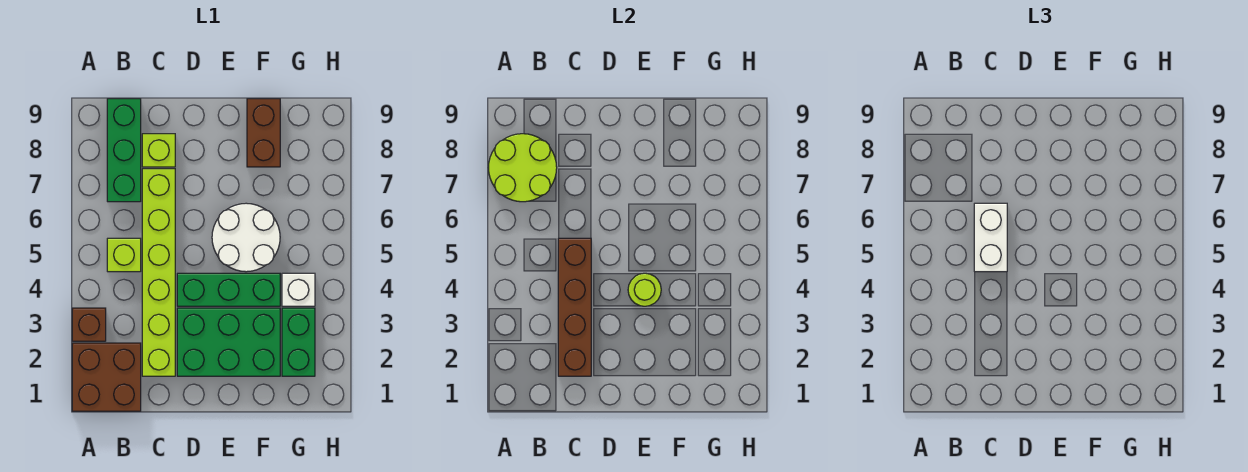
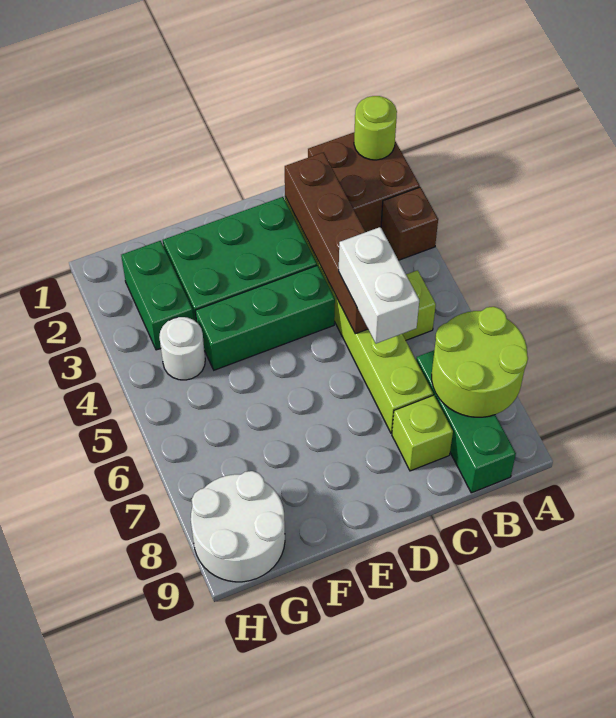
lime round brick E4 level 2 -> lime round brick A1 level 2
white round brick E5:F6 level 1 -> white round brick G8:H9 level 1
brown brick F8:F9 level 1 -> none
white brick G4 level 1 -> white round brick G4 level 1

